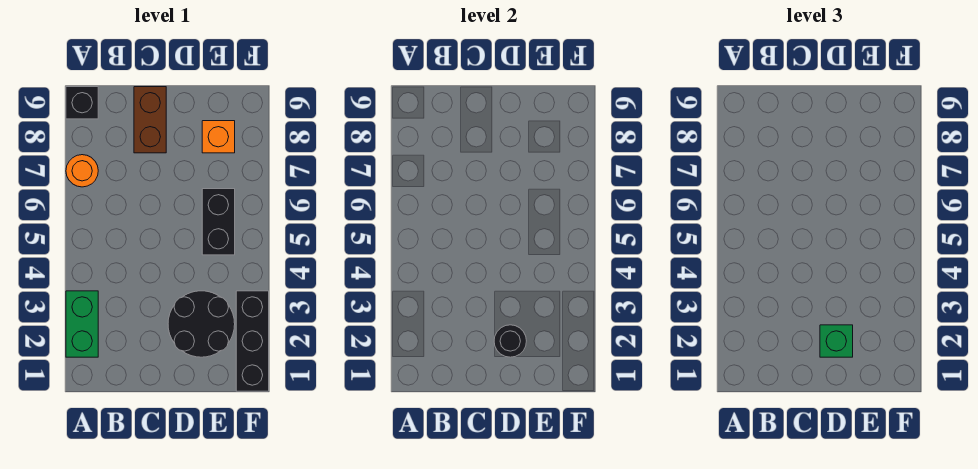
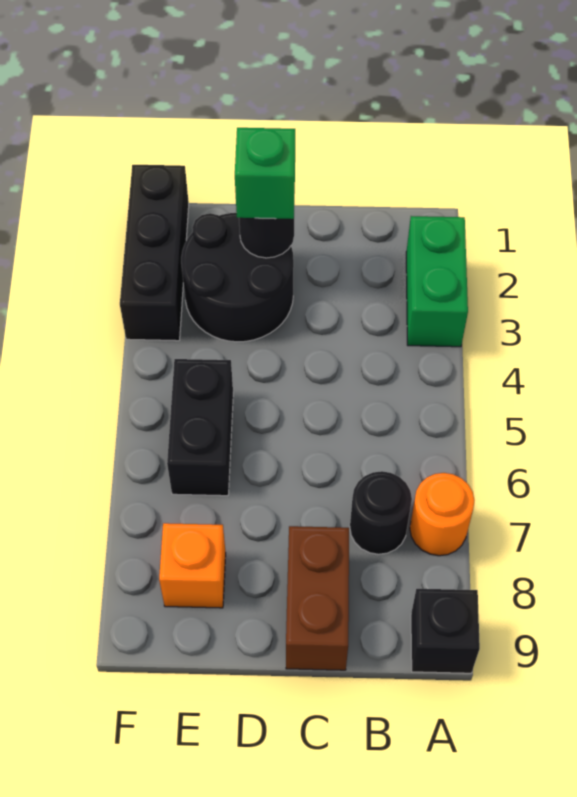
none -> black round brick B7 level 1

